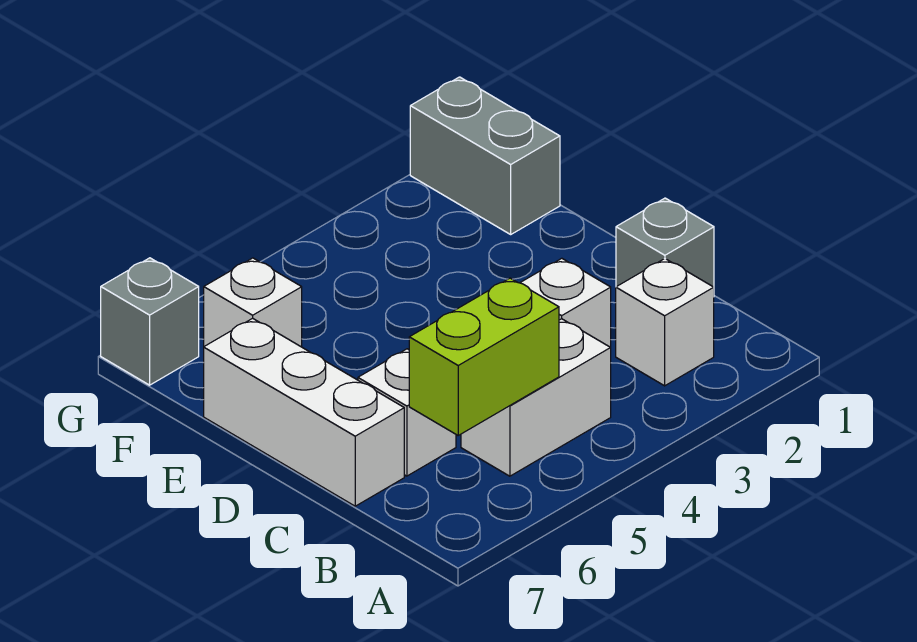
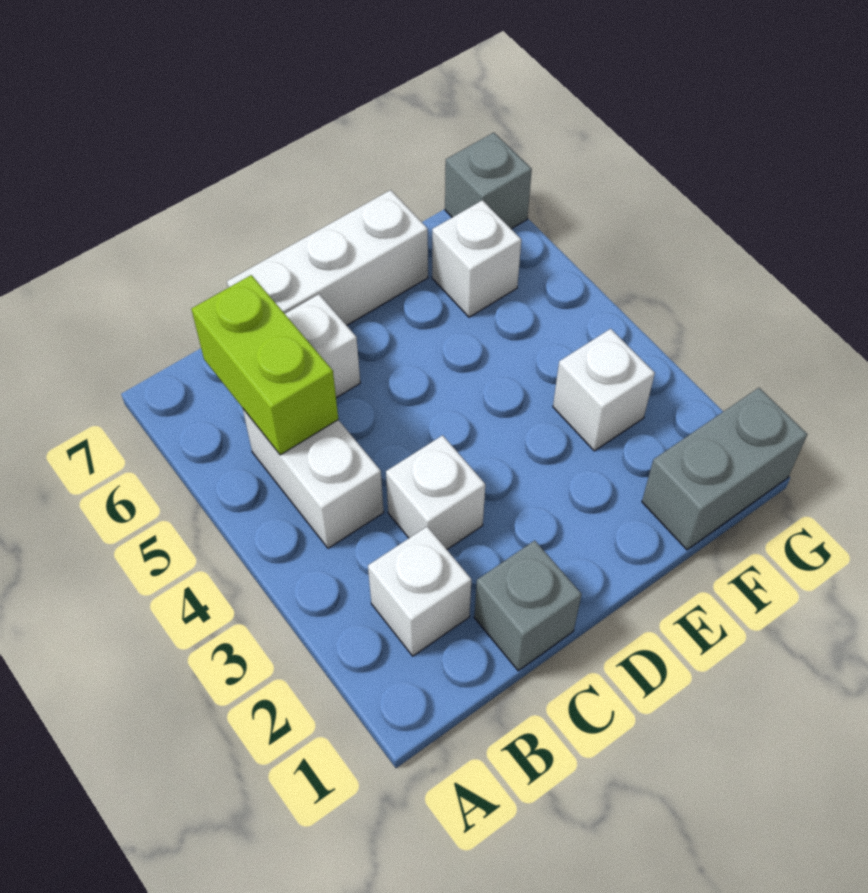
none -> white brick F3 level 1

